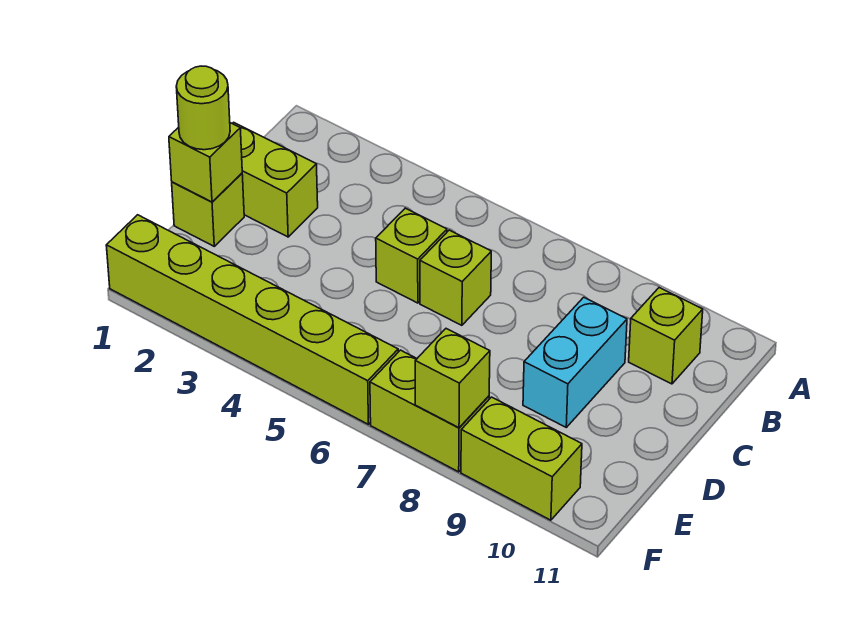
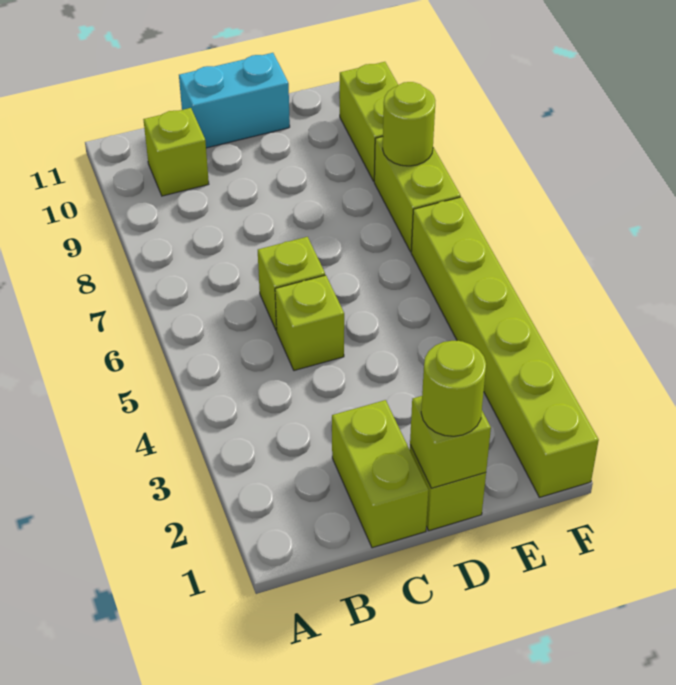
cyan brick C9:D9 level 1 -> cyan brick C11:D11 level 1
lime brick F8 level 2 -> lime round brick F8 level 2

